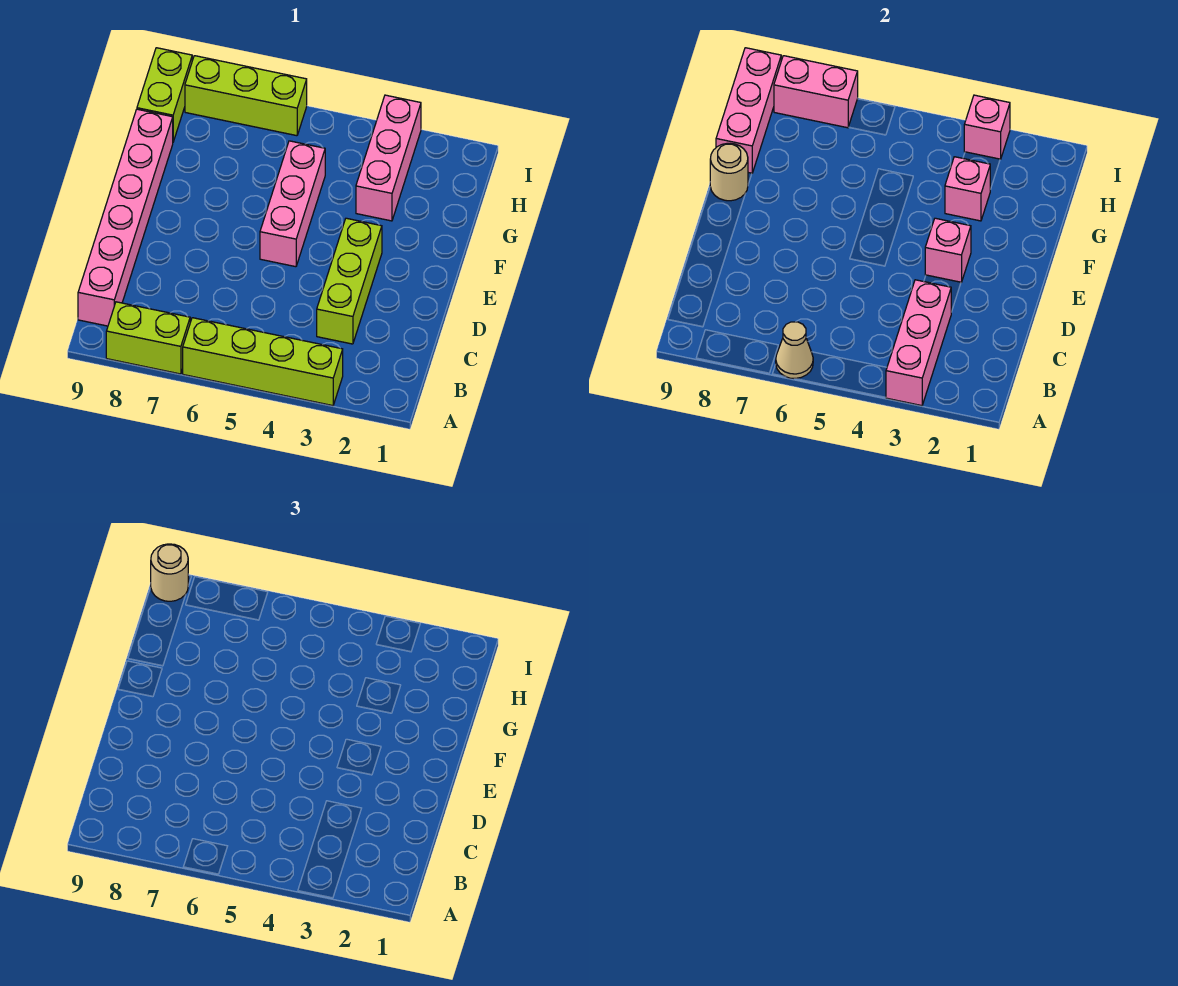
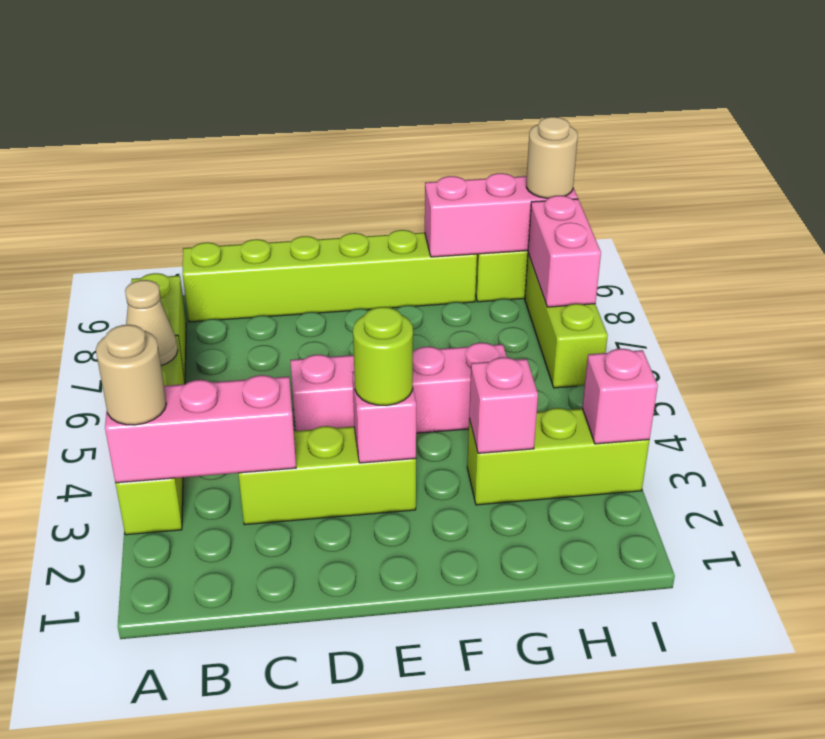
pink brick B9:G9 level 1 -> lime brick B9:G9 level 1
none -> lime round brick E3 level 3
pink brick E5:G5 level 1 -> pink brick D5:G5 level 1
tan round brick F9 level 2 -> tan round brick A3 level 3
pink brick G3:I3 level 1 -> lime brick G3:I3 level 1

